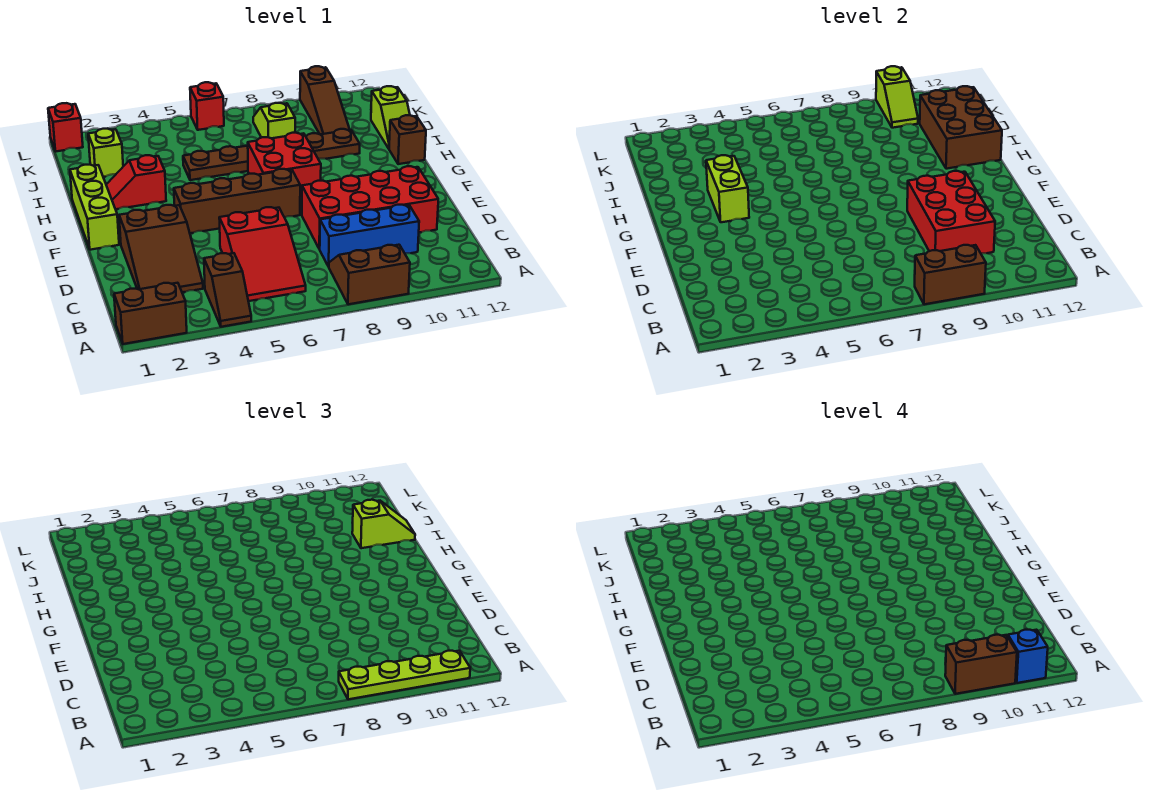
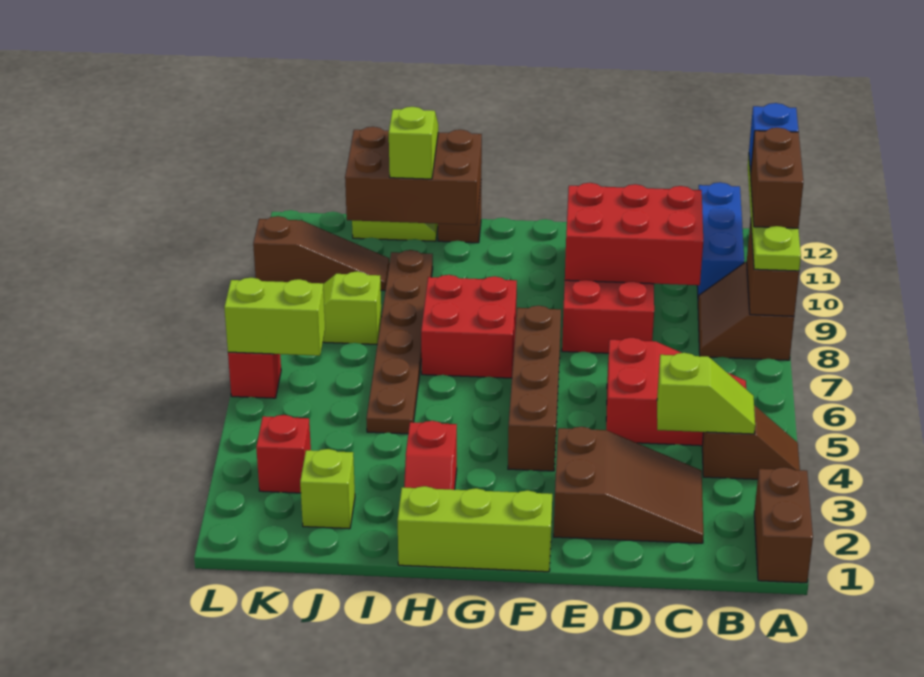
blue brick C8:C10 level 1 -> blue brick B10:B12 level 1
lime brick G3:H3 level 2 -> lime brick K6:L6 level 2
lime slope K10:L10 level 2 top L -> lime slope B4:C4 level 2 top C
red brick L1 level 1 -> red brick K3 level 1

